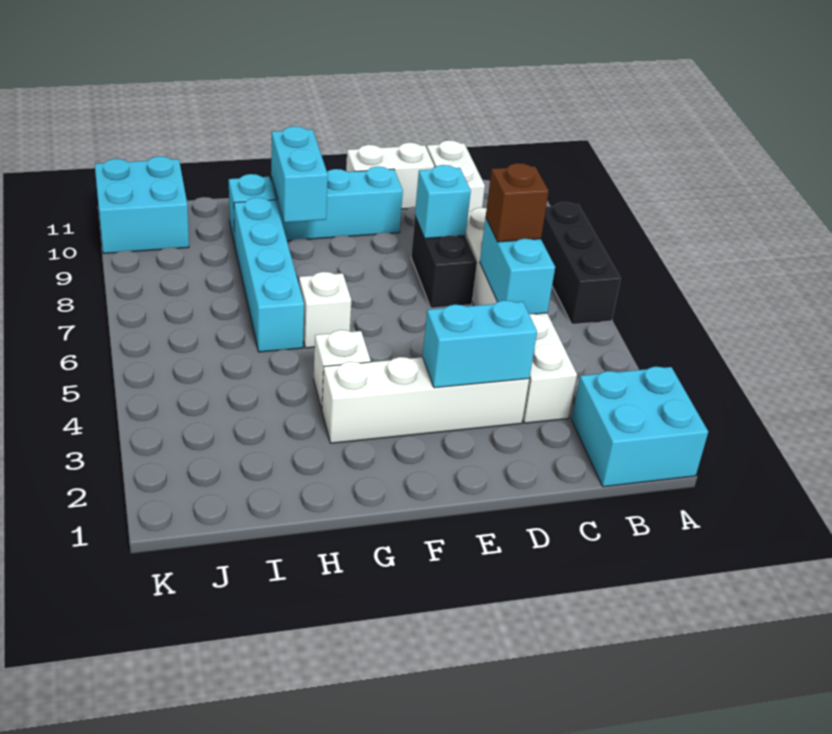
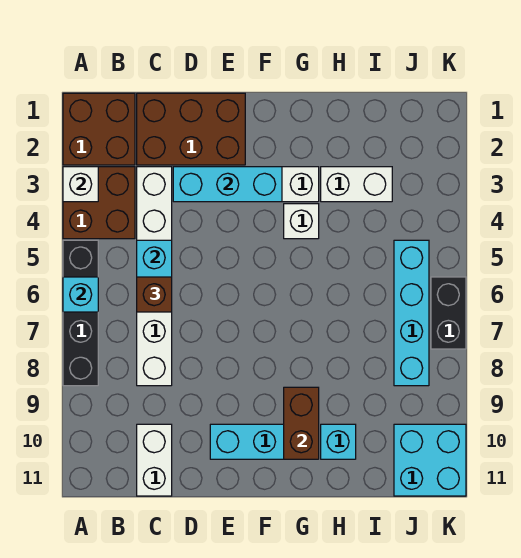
cyan brick A1:B2 level 1 -> brown brick A1:B2 level 1
none -> brown brick A3:B4 level 1
black brick A6:A8 level 1 -> black brick A5:A8 level 1
none -> brown brick C1:E2 level 1
cyan brick D3:E3 level 2 -> cyan brick D3:F3 level 2
black brick D7:D8 level 1 -> black brick K6:K7 level 1
cyan brick D8 level 2 -> cyan brick A6 level 2
white brick D11:E11 level 1 -> white brick H3:I3 level 1
white brick G6 level 1 -> white brick A3 level 2
cyan brick G9:G10 level 2 -> brown brick G9:G10 level 2
cyan brick H6:H9 level 1 -> cyan brick J5:J8 level 1

